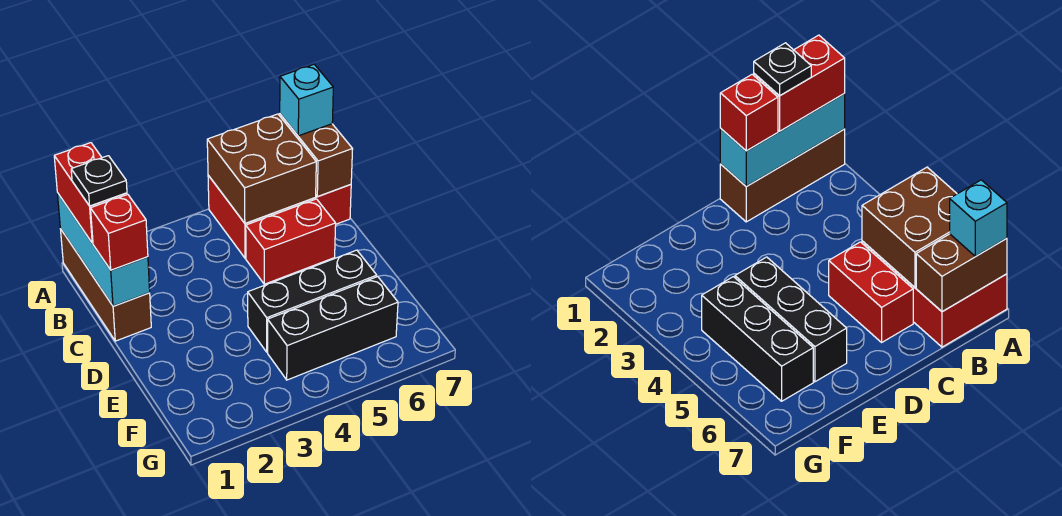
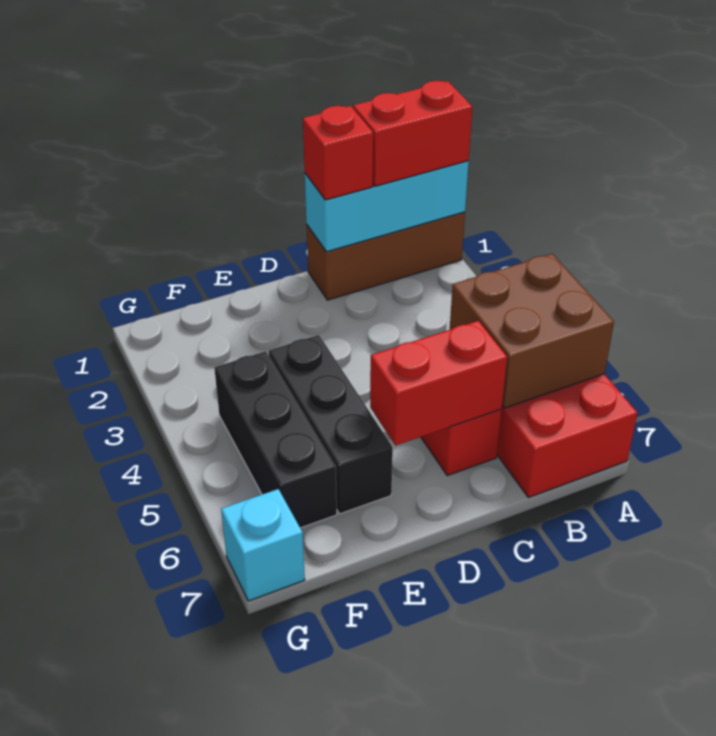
brown brick A7:B7 level 2 -> none
cyan brick A7 level 3 -> cyan brick G7 level 1
black plate B1 level 4 -> none
none -> red brick C6:D6 level 2

